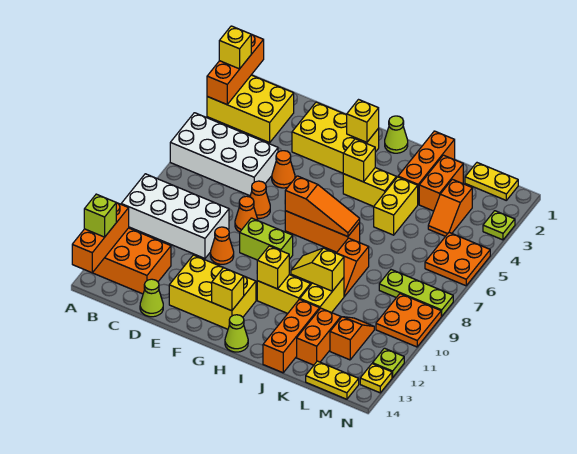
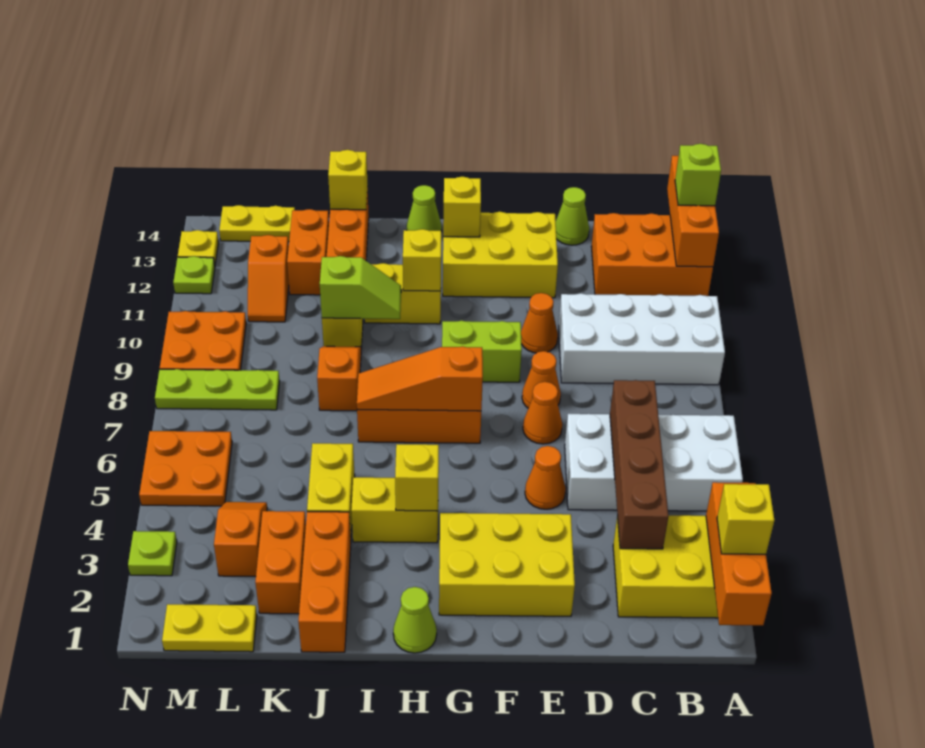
none -> brown brick C3:C6 level 2
yellow brick G2 level 2 -> yellow brick J14 level 2
yellow slope I10:J10 level 2 top J -> lime slope I10:J10 level 2 top J

